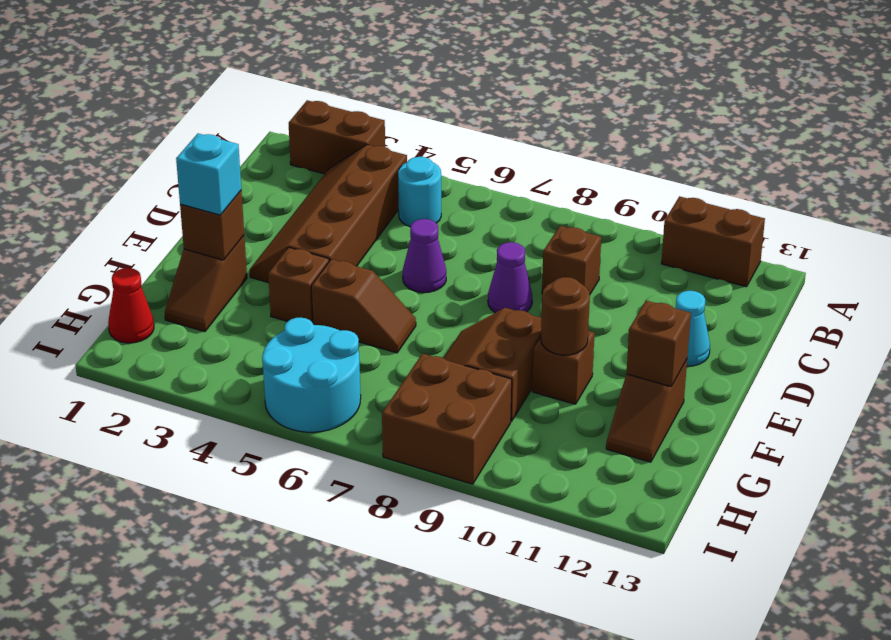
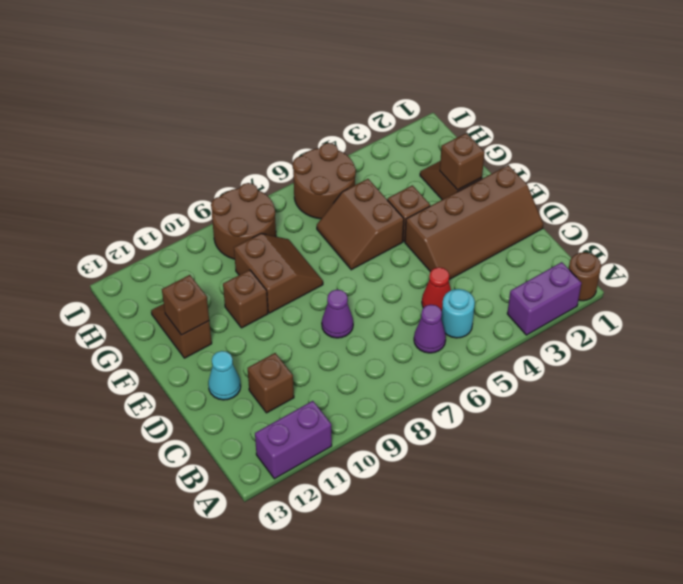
brown brick A2:A3 level 1 -> purple brick A2:A3 level 1
brown brick A11:A12 level 1 -> purple brick A11:A12 level 1
brown slope B3:E4 level 1 top 4 -> brown slope D1:E4 level 1 top E
brown brick C9 level 1 -> brown brick C11 level 1
purple cone D6 level 1 -> purple cone B6 level 1
cyan brick F2 level 3 -> none
brown slope F5:F6 level 1 top 5 -> brown slope F5:G6 level 1 top 5
brown round brick F10 level 2 -> brown round brick A1 level 1
red cone H1 level 1 -> red cone C5 level 1
cyan round brick H5:I6 level 1 -> brown round brick H5:I6 level 1
brown brick H8:I9 level 1 -> brown round brick H8:I9 level 1

